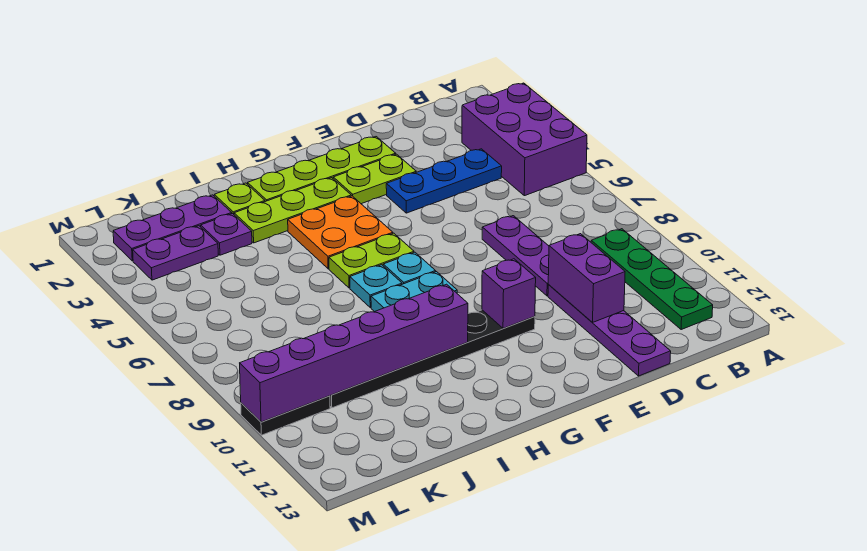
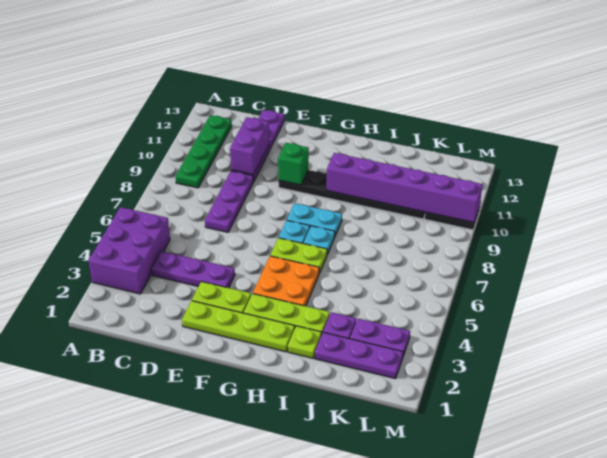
blue plate C4:E4 level 1 -> purple plate C4:E4 level 1
purple brick F10 level 2 -> green brick F10 level 2

